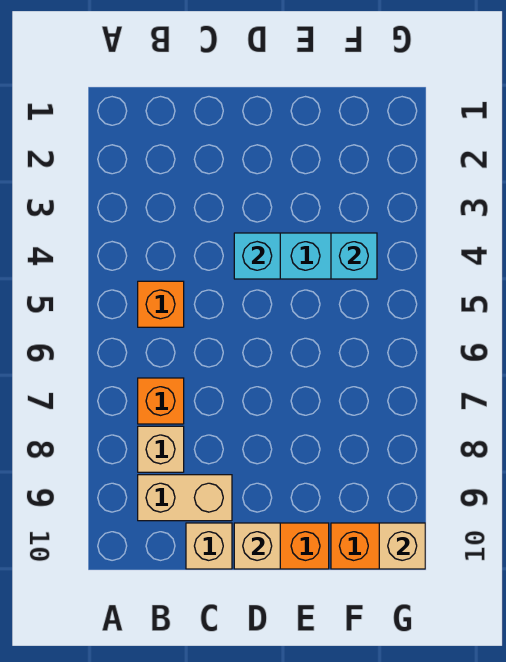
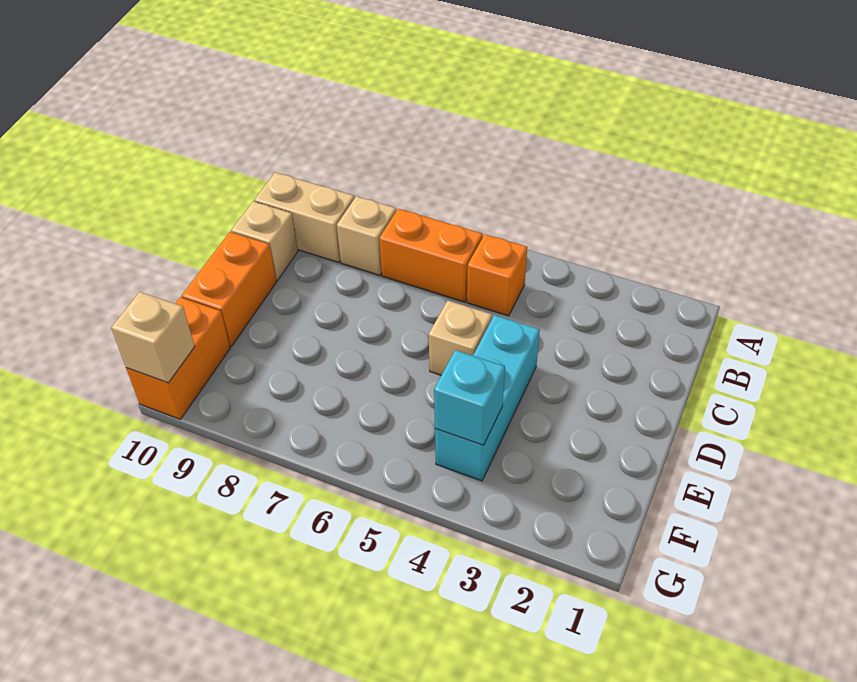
orange brick B7 level 1 -> orange brick B6:B7 level 1
tan brick B9:C9 level 1 -> tan brick B9:B10 level 1
cyan brick D4 level 2 -> none
tan brick D10 level 2 -> tan brick D5 level 1

